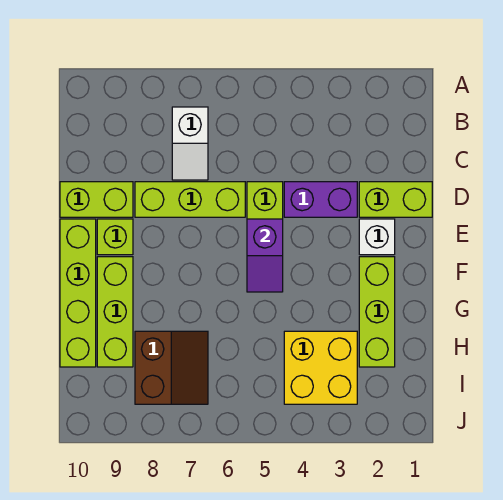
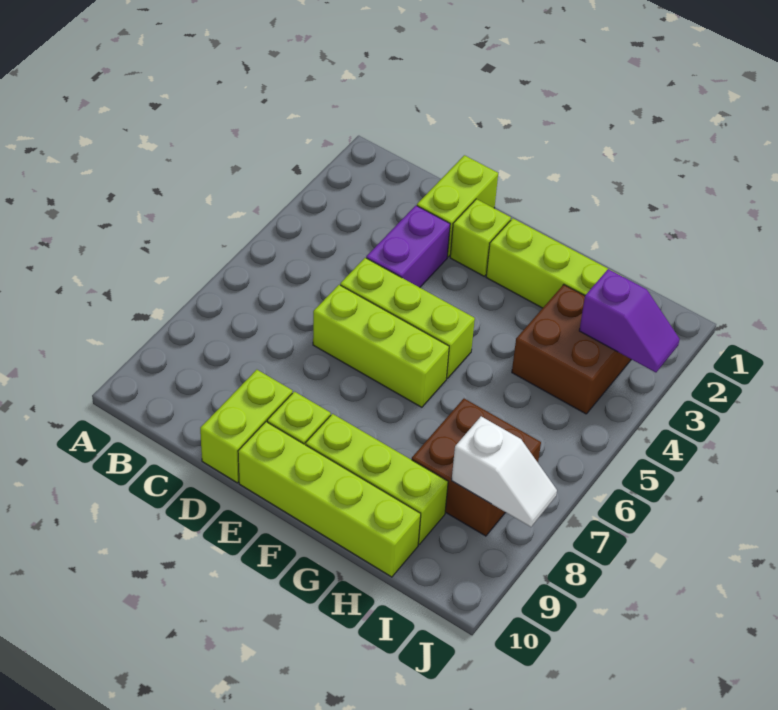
white slope B7:C7 level 1 top B -> white slope I8:J8 level 2 top I
lime brick D6:D8 level 1 -> lime brick D6:F6 level 1
white brick E2 level 1 -> lime brick E2 level 1
purple slope E5:F5 level 2 top E -> purple slope I3:J3 level 2 top I
yellow brick H3:I4 level 1 -> brown brick H3:I4 level 1
brown slope H7:I8 level 1 top 8 -> brown brick H7:I8 level 1

